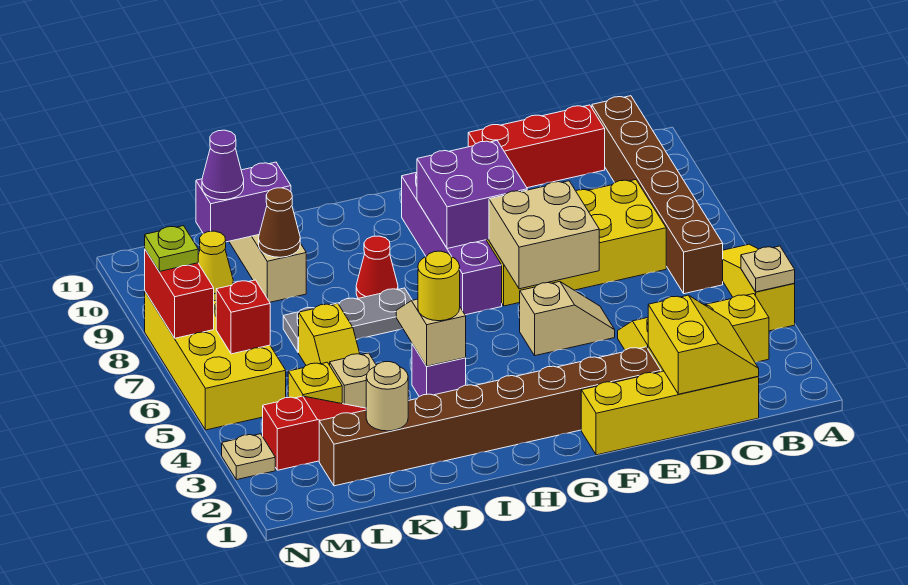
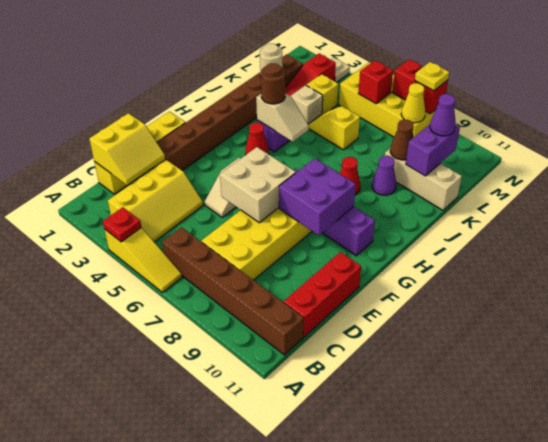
tan plate A4 level 2 -> red plate A4 level 2
yellow slope C1:D2 level 2 top D -> yellow slope C1:D2 level 2 top 1
none -> red cone H4 level 1
yellow round brick I4 level 3 -> brown round brick I4 level 3
grey plate I7:K7 level 1 -> none
none -> purple cone J9 level 1
lime plate N8 level 3 -> yellow plate N8 level 3

